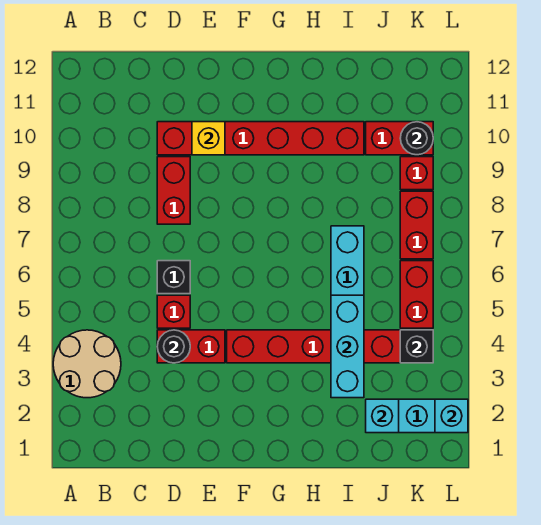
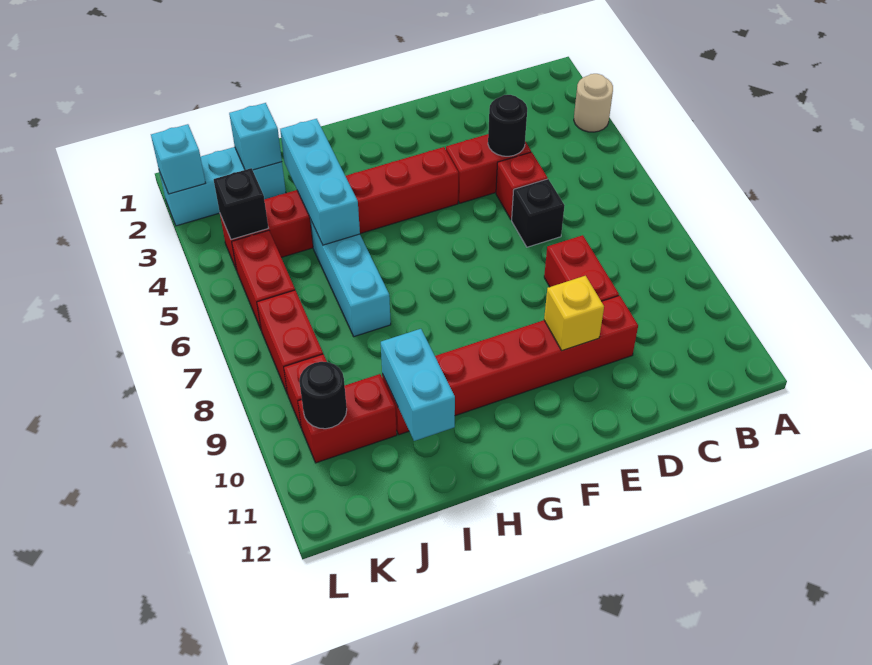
tan round brick A3:B4 level 1 -> tan round brick A3 level 1
none -> cyan brick I10:I11 level 2

